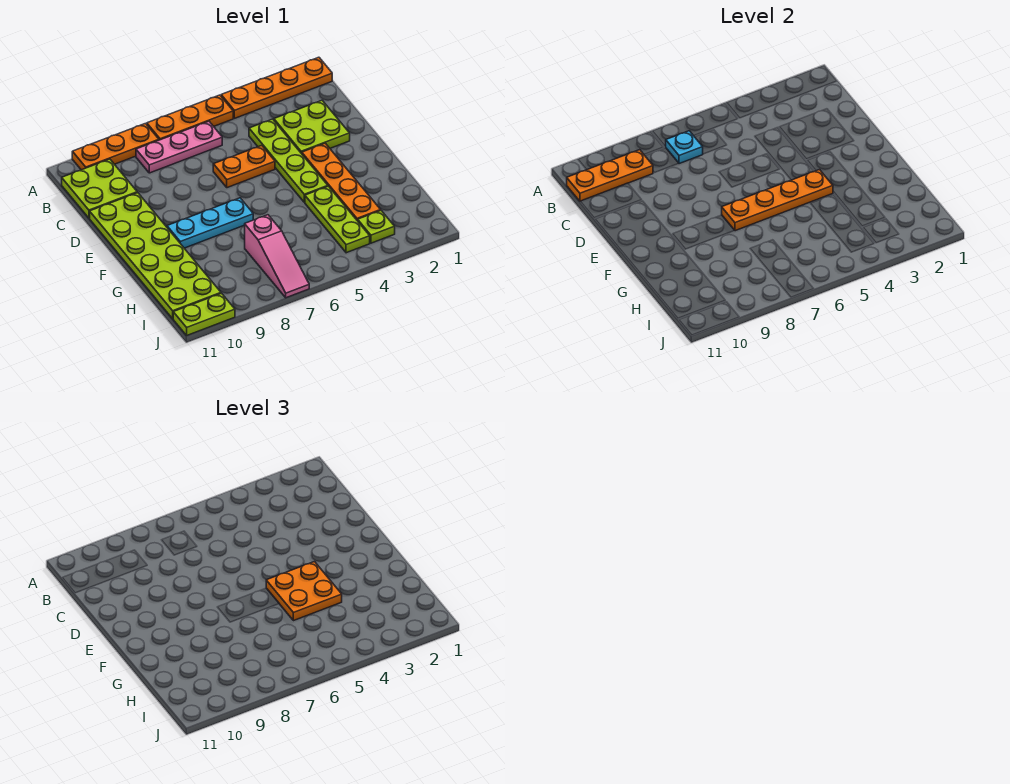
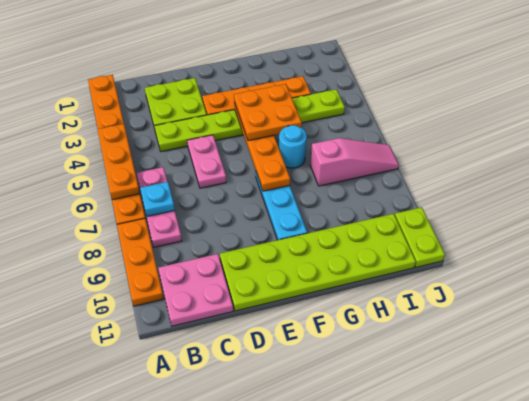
orange plate B9:B11 level 2 -> orange plate A4:A6 level 2
lime plate B10:C11 level 1 -> pink plate B10:C11 level 1
orange plate D5:D6 level 1 -> pink plate D5:D6 level 1
none -> cyan round brick G6 level 1
lime plate I3 level 1 -> none

